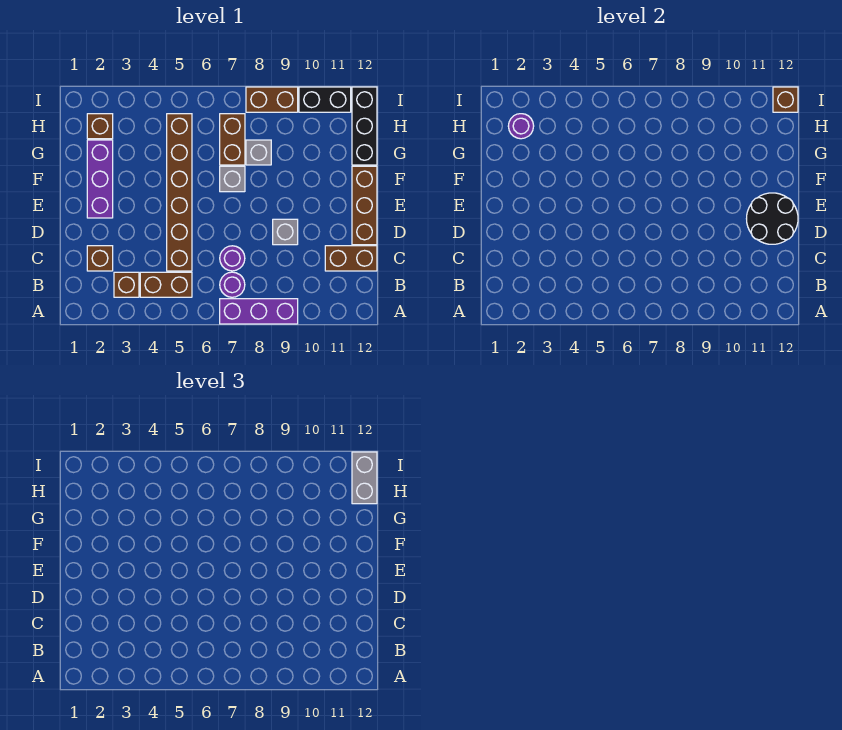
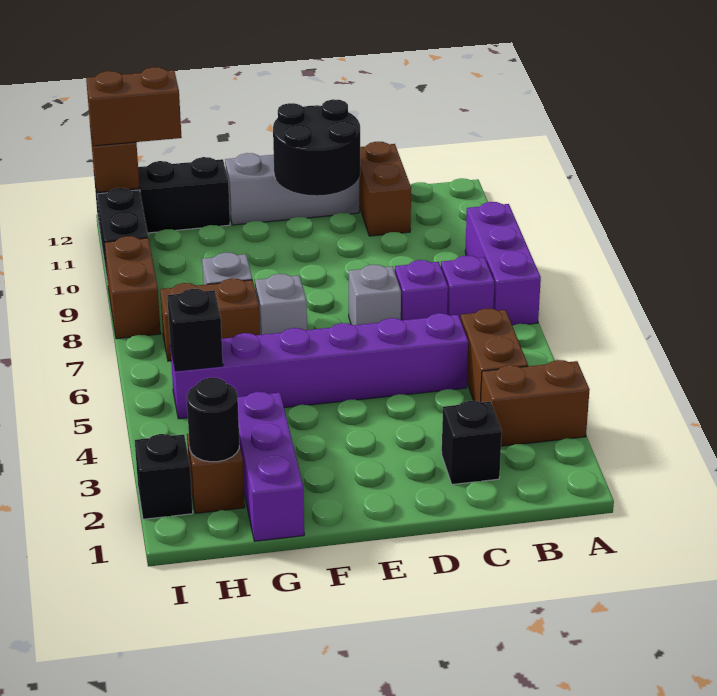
brown brick B3 level 1 -> brown brick A3:B3 level 1
purple round brick B7 level 1 -> purple brick B7 level 1
brown brick C2 level 1 -> black brick C2 level 1
brown brick C5:H5 level 1 -> purple brick C5:H5 level 1
purple round brick C7 level 1 -> purple brick C7 level 1
grey brick D9 level 1 -> grey brick D7 level 1
brown brick D12:F12 level 1 -> grey brick D12:F12 level 1
purple brick E2:G2 level 1 -> purple brick G1:G3 level 1
purple round brick H2 level 2 -> black round brick H2 level 2
none -> black brick H5 level 2
grey brick H12:I12 level 3 -> brown brick H12:I12 level 3
none -> black brick I2 level 1

